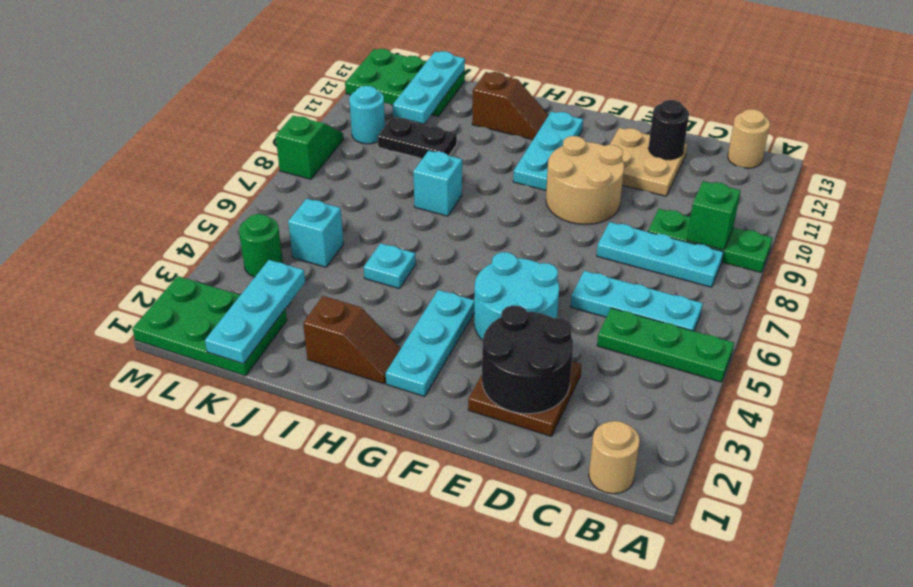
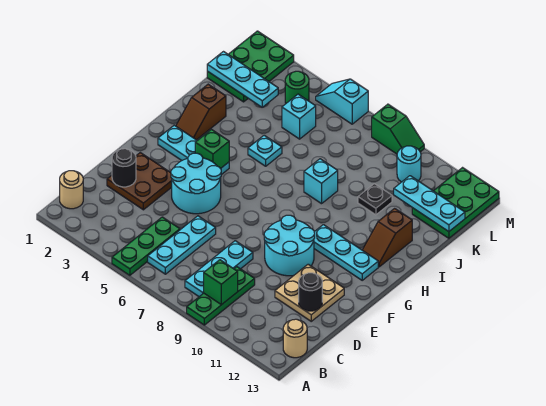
black round brick D2:E3 level 2 -> black round brick D2 level 2
tan round brick E9:F10 level 1 -> cyan round brick E9:F10 level 1
none -> green brick G4 level 2
black plate J10:K10 level 1 -> black plate J10 level 1
none -> cyan slope M5:M6 level 1 top 6

